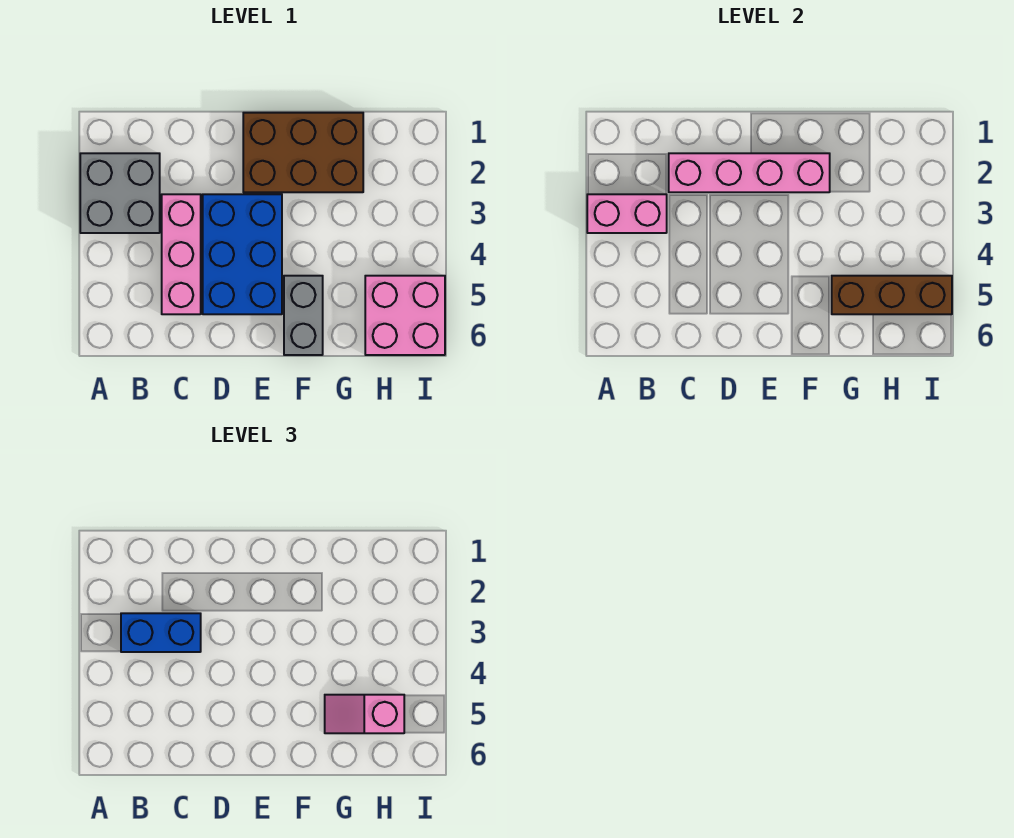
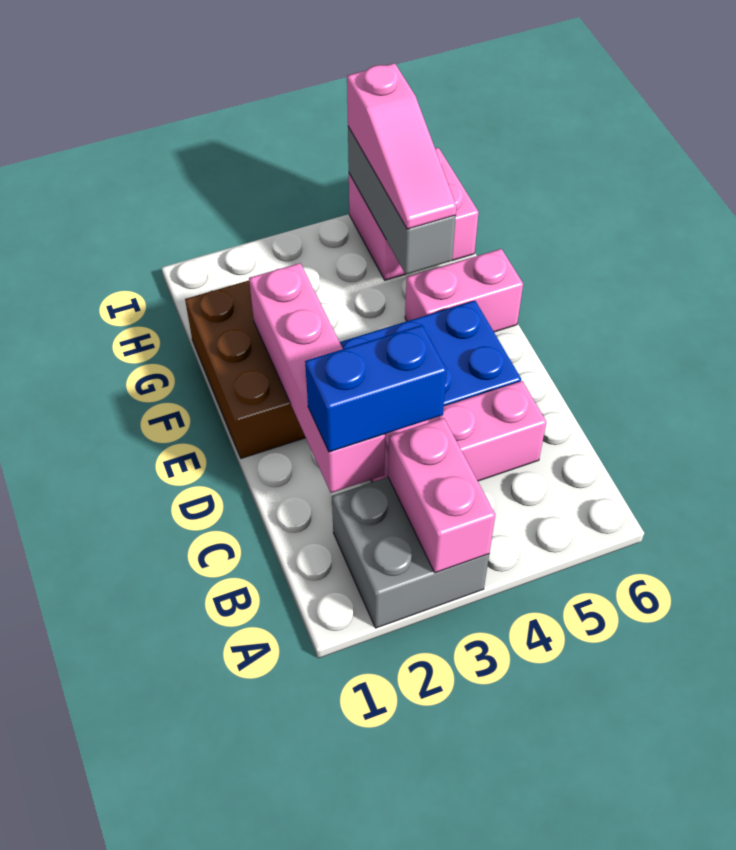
blue brick B3:C3 level 3 -> blue brick C2:C3 level 3
grey brick F5:F6 level 1 -> pink brick F5:F6 level 1
brown brick G5:I5 level 2 -> grey brick G5:I5 level 2
pink slope G5:H5 level 3 top H -> pink slope G5:I5 level 3 top I

